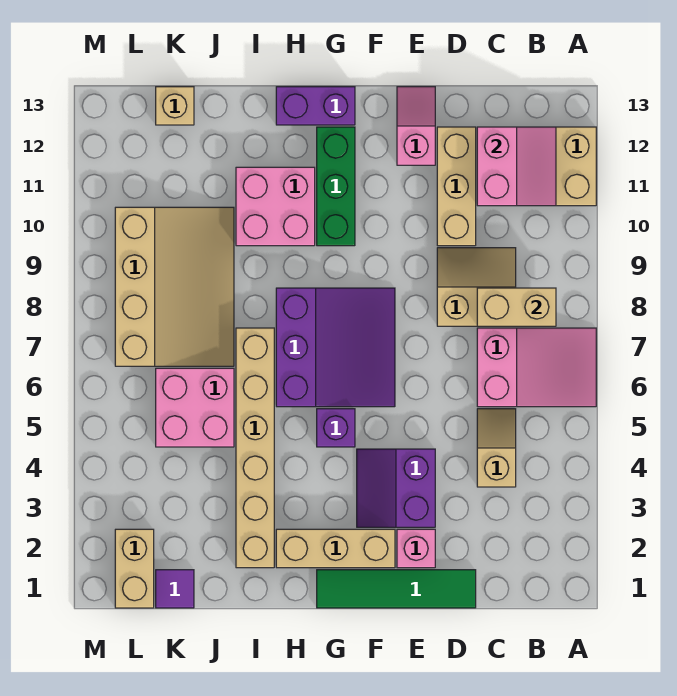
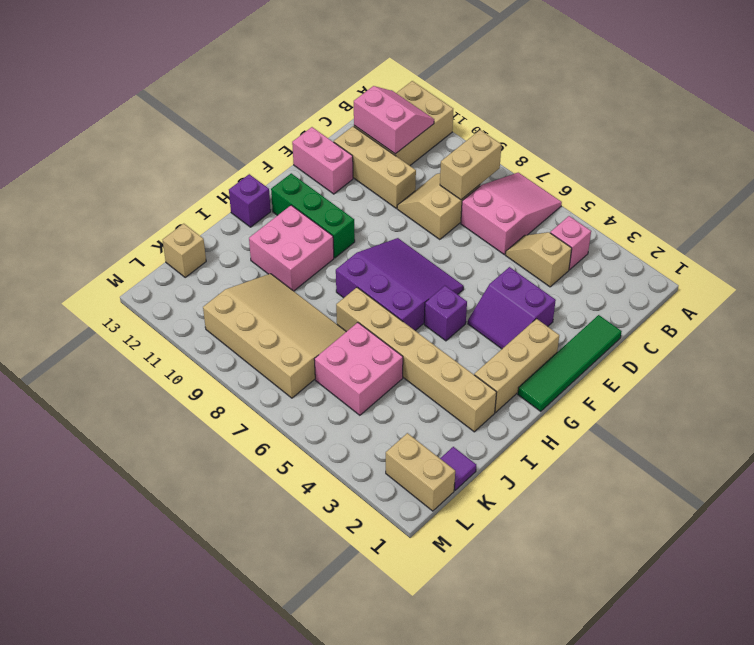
pink brick E2 level 1 -> pink brick B4 level 1
pink slope E12:E13 level 1 top 12 -> pink brick E12:E13 level 1
purple brick G13:H13 level 1 -> purple brick H13 level 1

